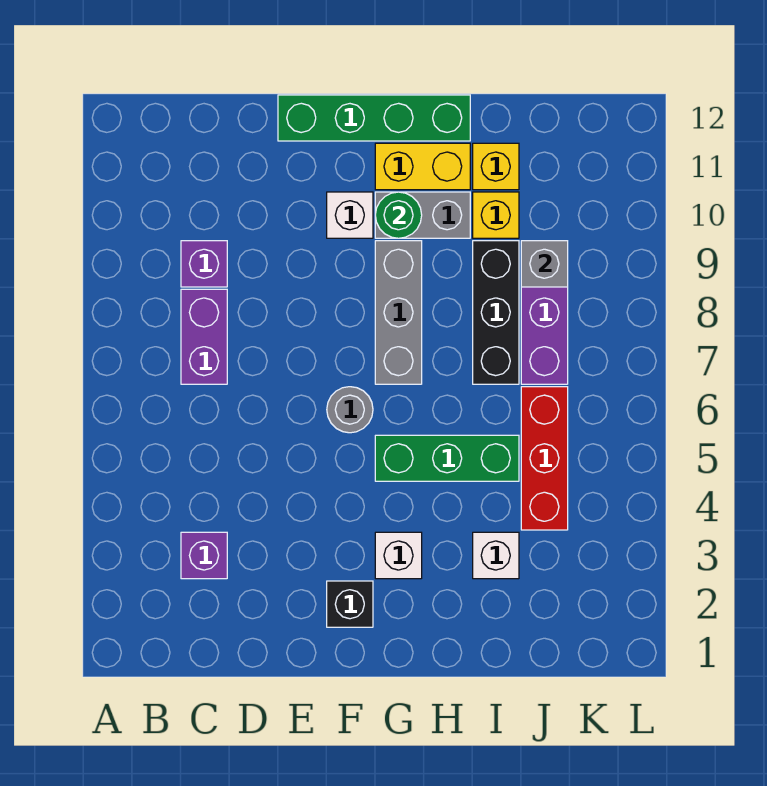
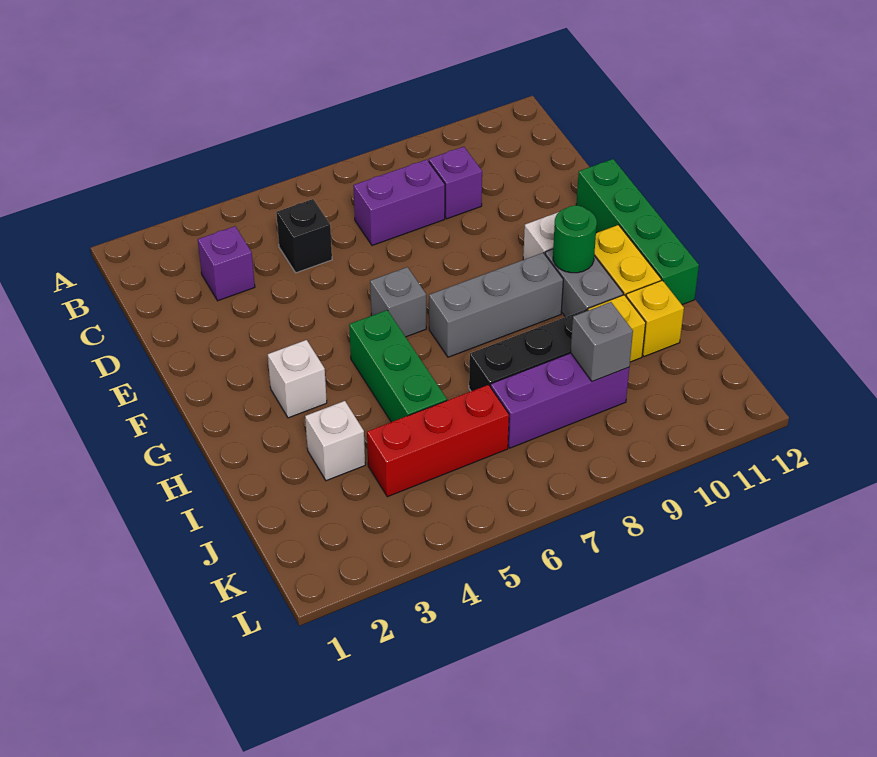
black brick F2 level 1 -> black brick C5 level 1
grey round brick F6 level 1 -> grey brick F6 level 1

